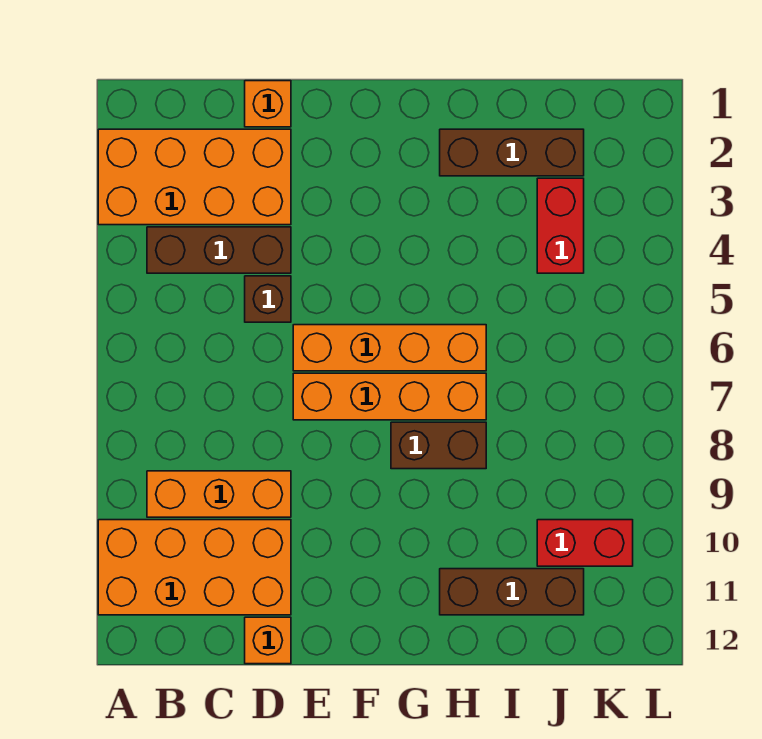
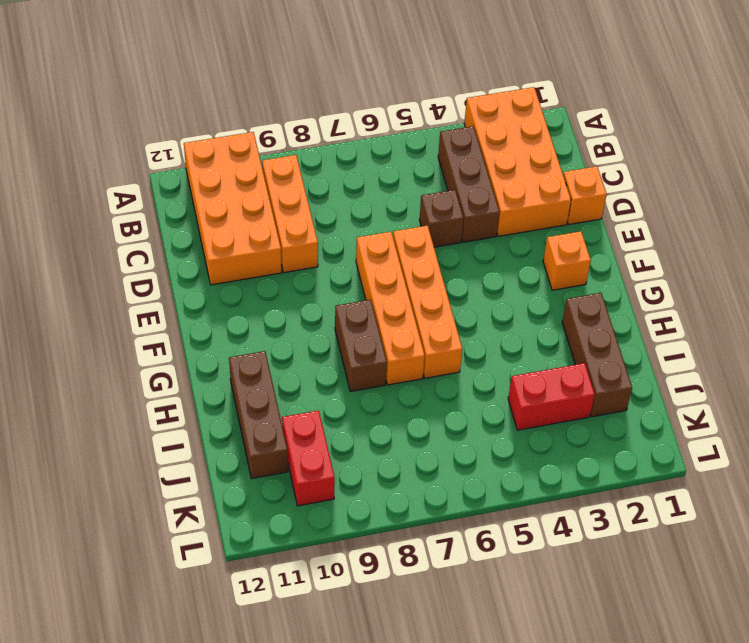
orange brick D12 level 1 -> orange brick F2 level 1

